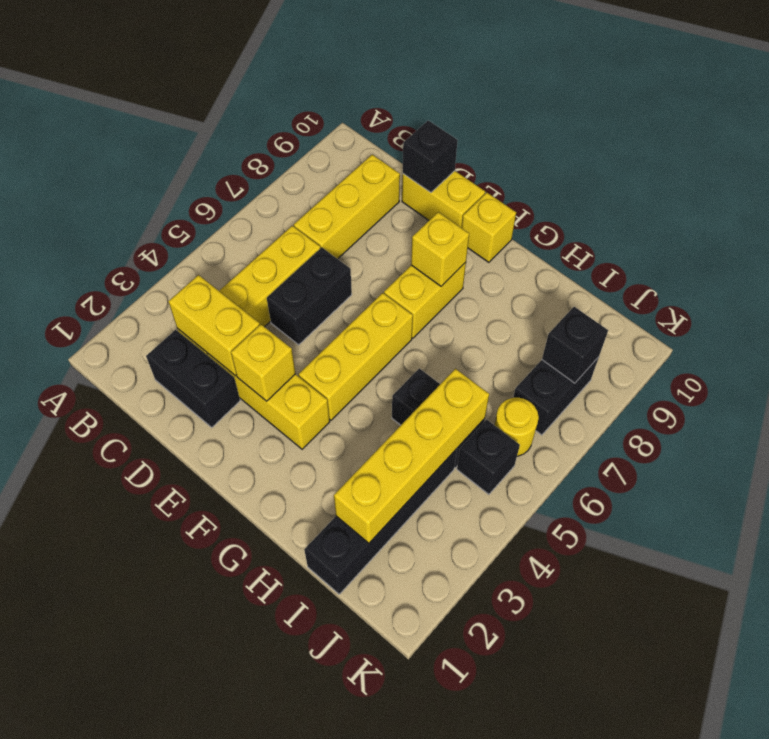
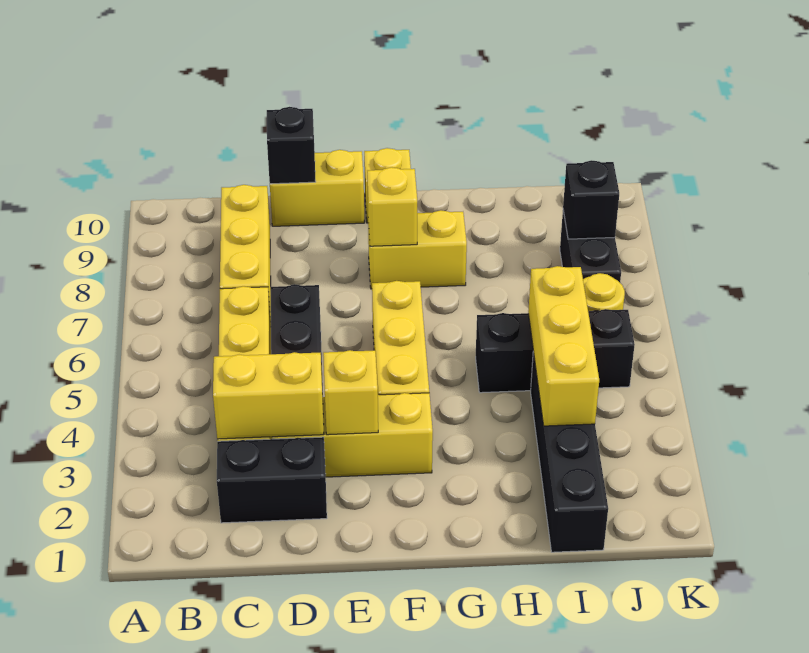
yellow brick F7:F8 level 1 -> yellow brick F8:G8 level 1
yellow brick I2:I5 level 2 -> yellow brick I3:I5 level 2

